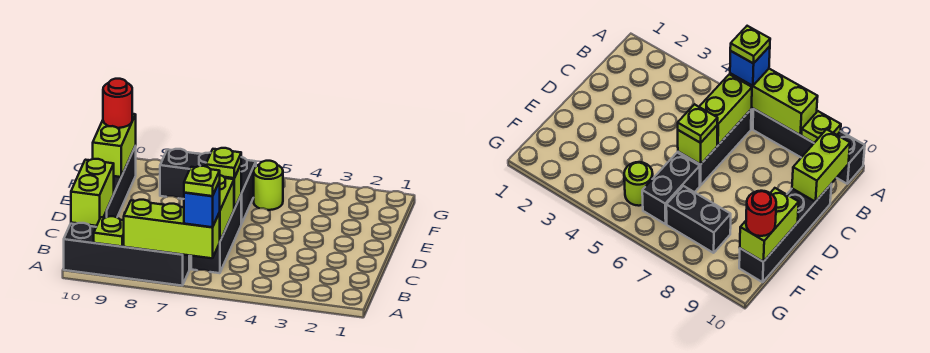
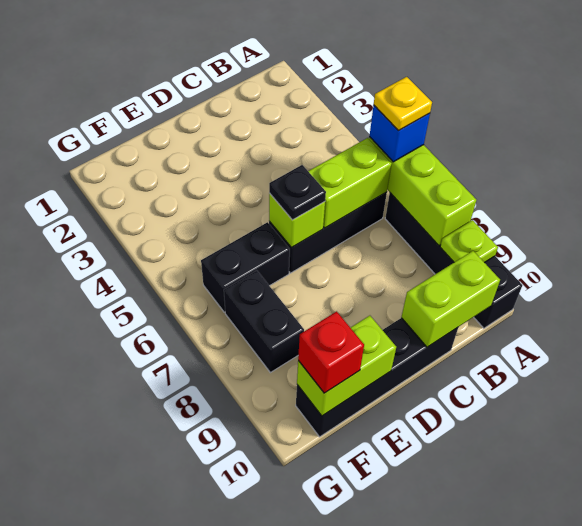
lime plate A6 level 4 -> yellow plate A6 level 4
lime plate D6 level 3 -> black plate D6 level 3
lime round brick F5 level 1 -> none
red round brick F10 level 3 -> red brick F10 level 3

